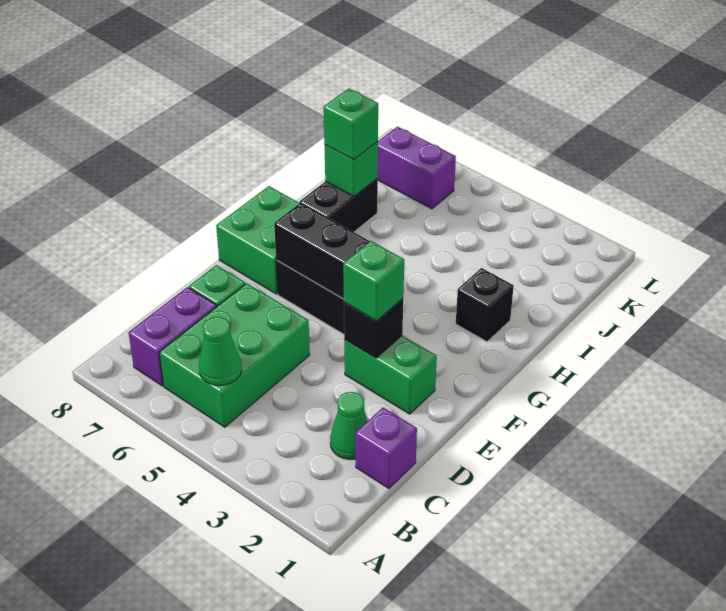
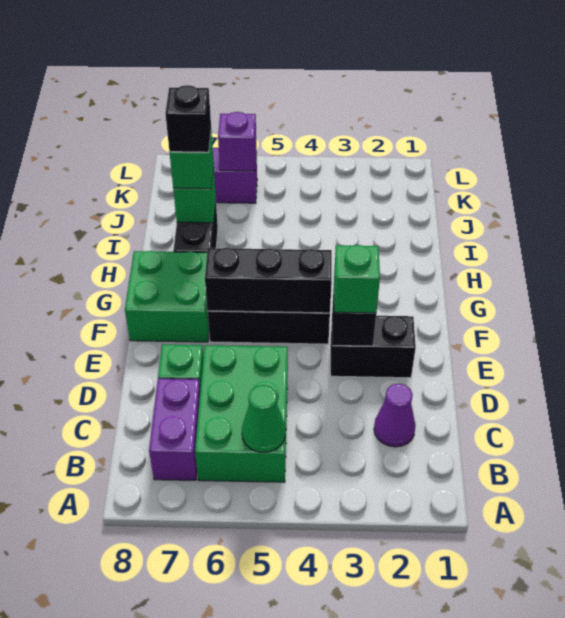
purple brick C1 level 1 -> purple brick K6 level 2
green cone C2 level 1 -> purple cone C2 level 1
green brick E2:E3 level 1 -> black brick E2:E3 level 1
black brick H2 level 1 -> black brick I7 level 4

